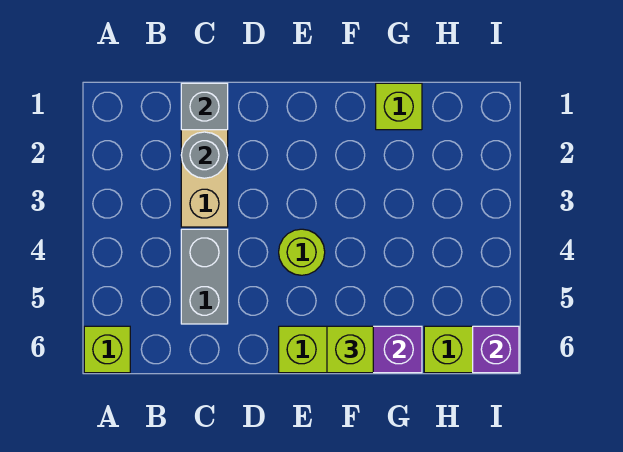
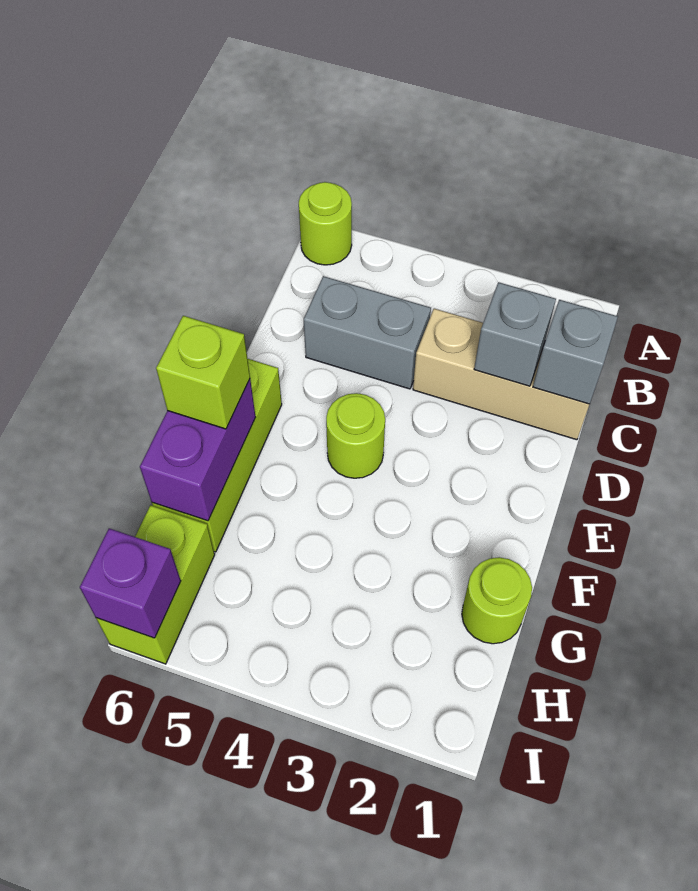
lime brick A6 level 1 -> lime round brick A6 level 1
grey round brick C2 level 2 -> grey brick C2 level 2
lime brick G1 level 1 -> lime round brick G1 level 1

